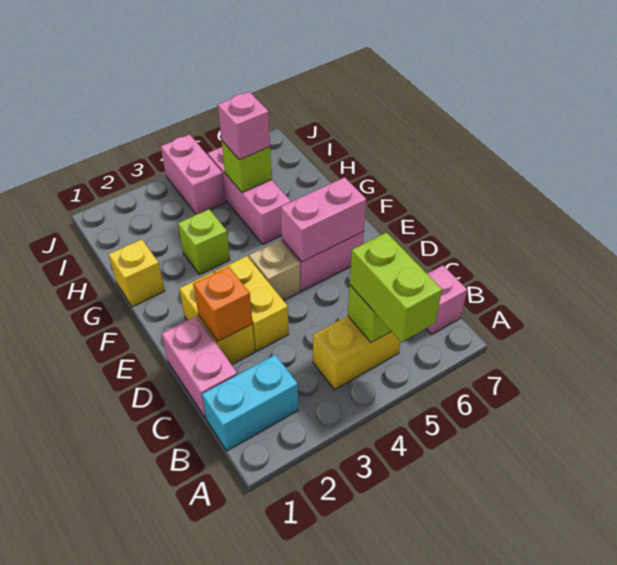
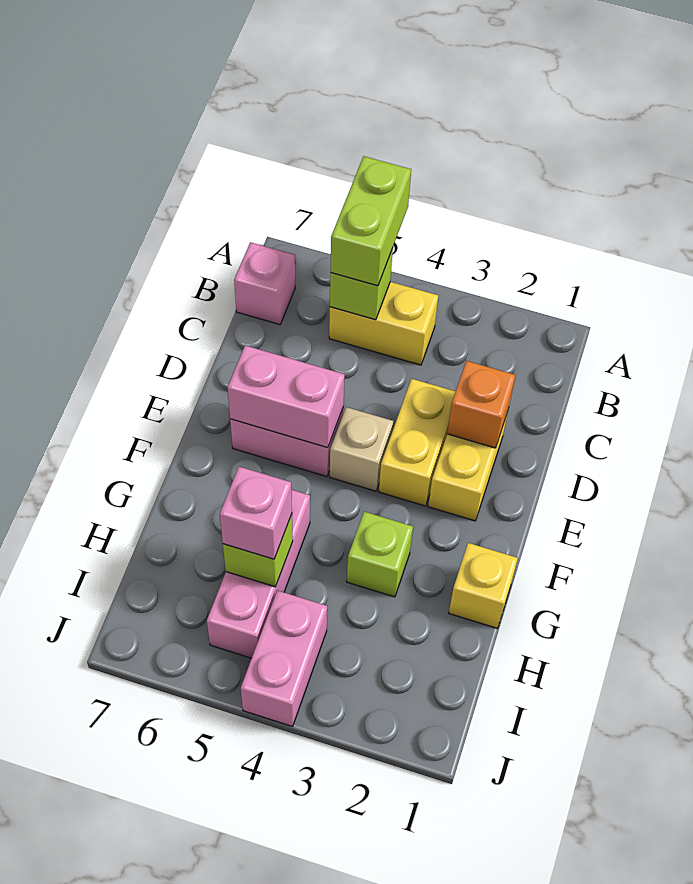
cyan brick B1:B2 level 1 -> none
pink brick C1:D1 level 1 -> none

